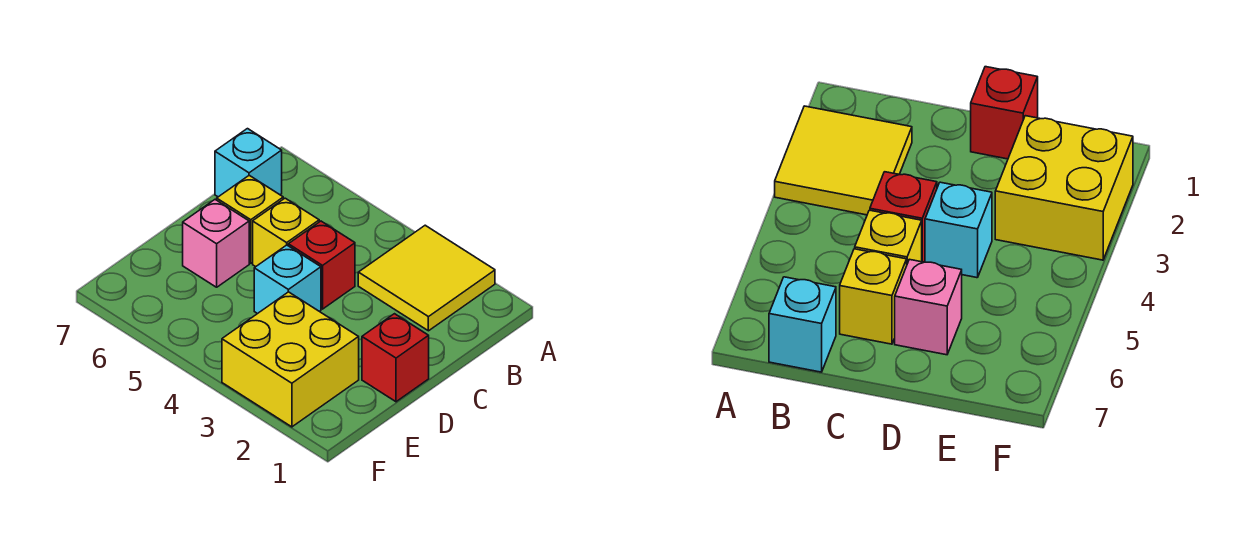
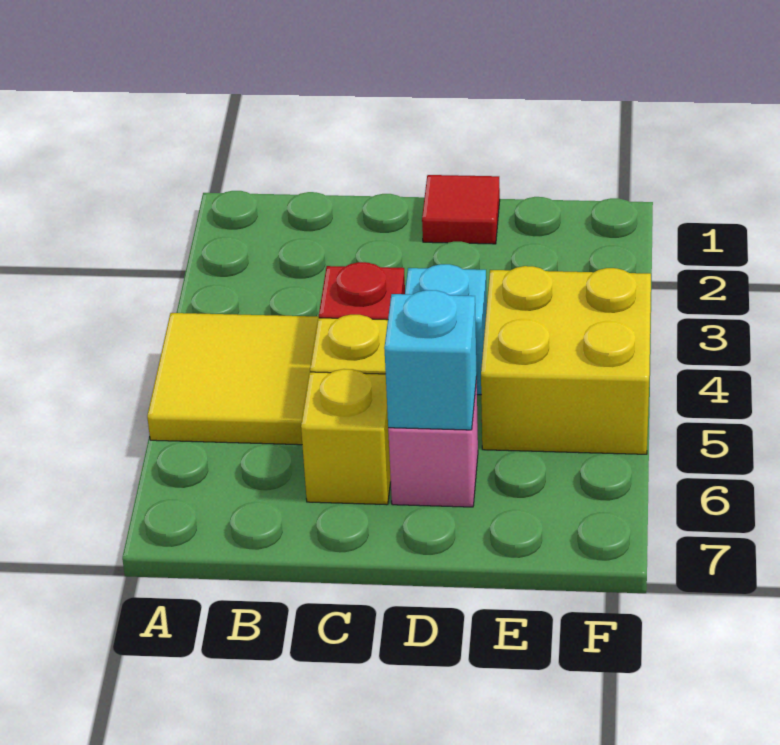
yellow tile A2:B3 level 1 -> yellow tile A4:B5 level 1
cyan brick B7 level 1 -> cyan brick D6 level 2
red brick D1 level 1 -> red tile D1 level 1
yellow brick E2:F3 level 1 -> yellow brick E4:F5 level 1

